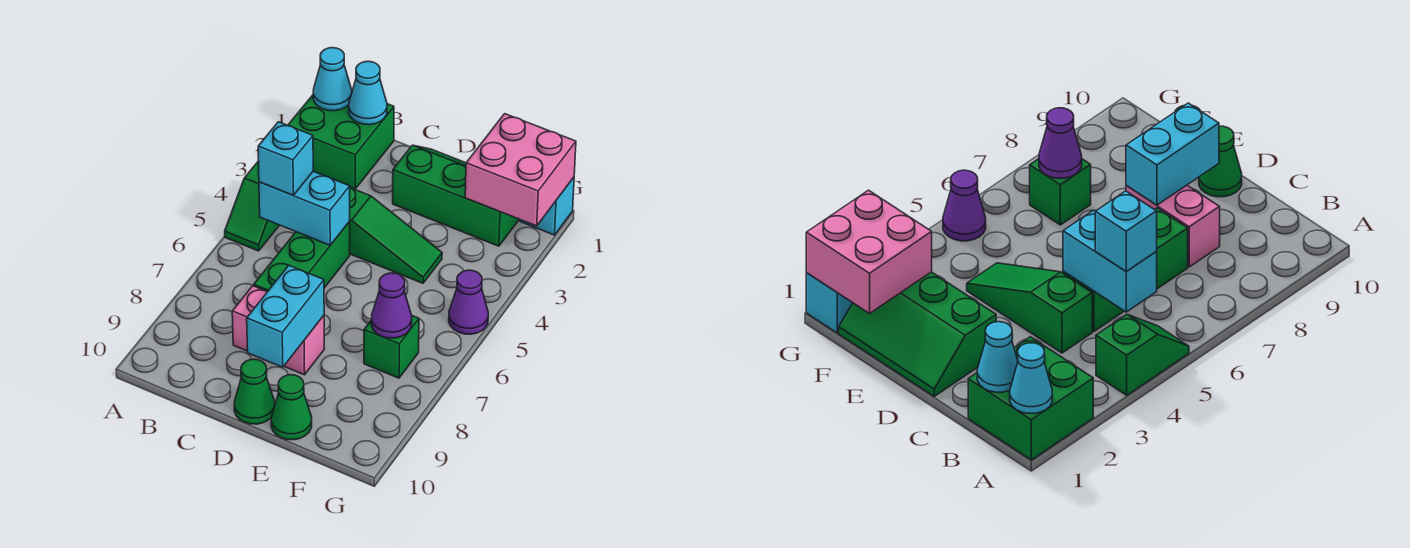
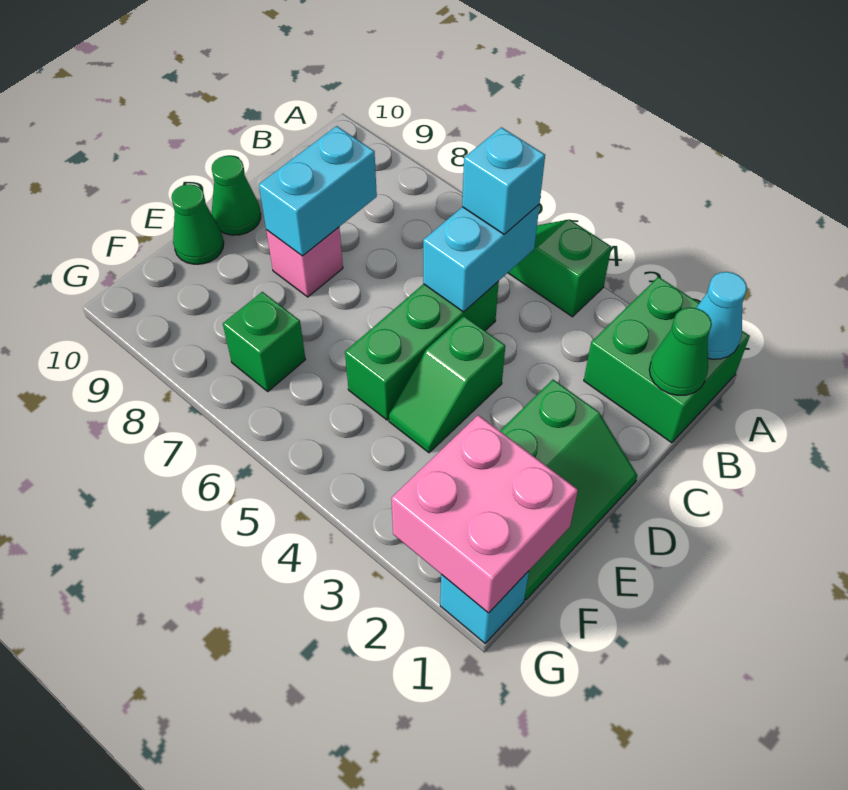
cyan cone B1 level 2 -> green cone B1 level 2
green slope C4:E4 level 1 top C -> green slope D4:E4 level 1 top D
green brick C5:C7 level 1 -> green brick C5:E5 level 1
pink brick C8:D8 level 1 -> pink brick D8 level 1
cyan brick D8:D9 level 2 -> cyan brick C8:D8 level 2
purple cone F7 level 2 -> none
purple cone G5 level 1 -> none

